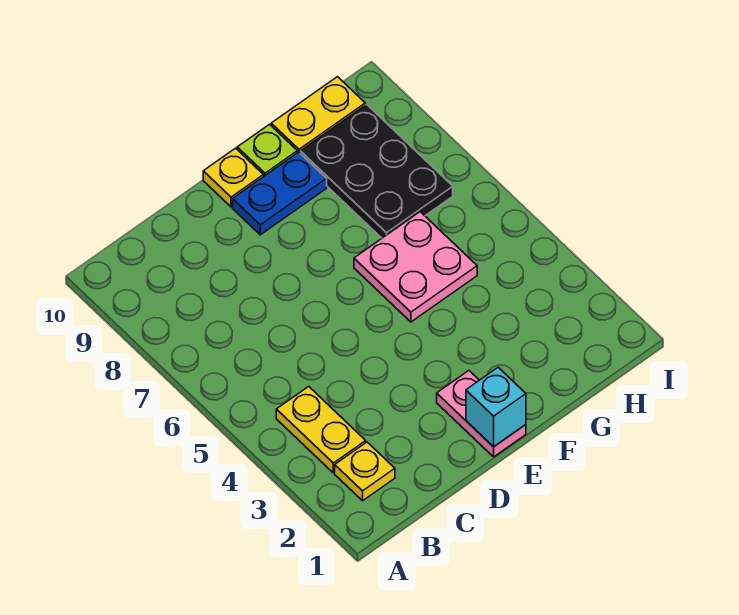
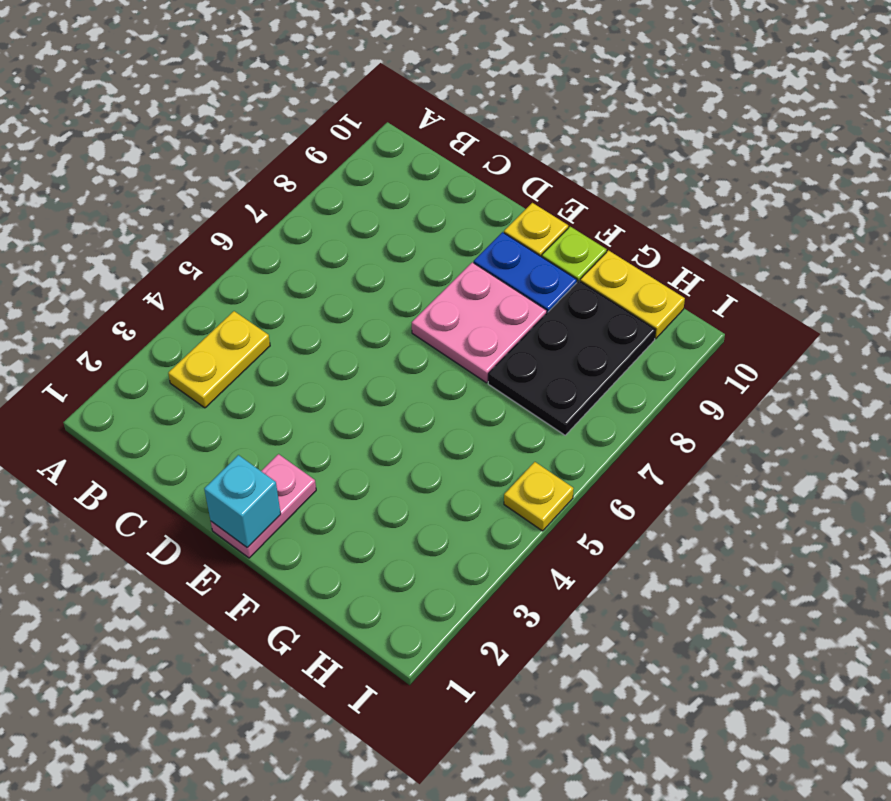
yellow plate B2 level 1 -> yellow plate I5 level 1
pink plate F5:G6 level 1 -> pink plate E7:F8 level 1

